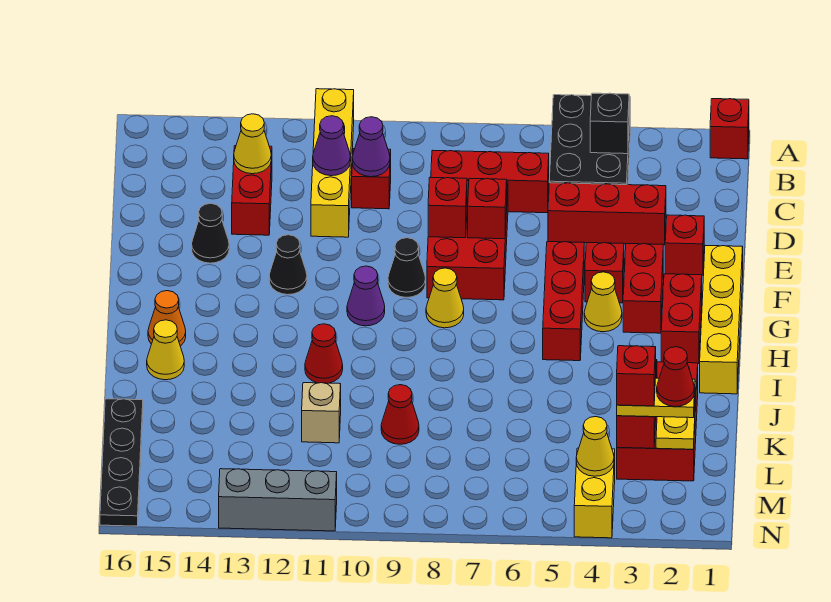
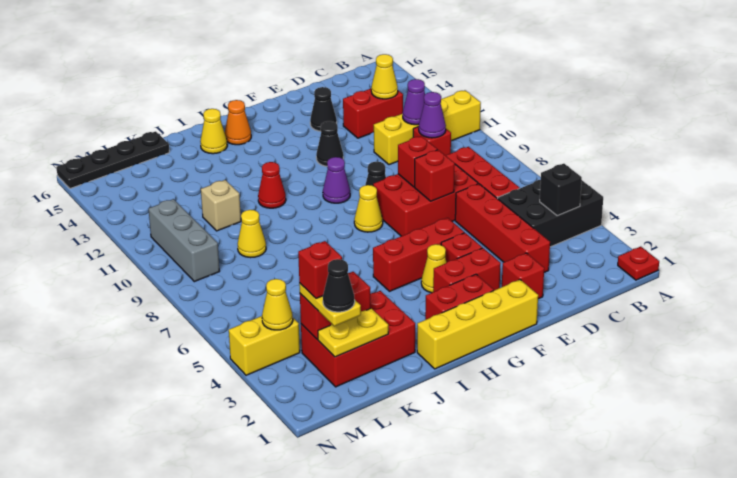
red brick A1 level 1 -> red plate A1 level 1
red brick D3:D5 level 1 -> red brick D3:D6 level 1
red cone K9 level 1 -> yellow cone K9 level 1
red cone L2 level 4 -> black cone L2 level 4
grey brick N11:N13 level 1 -> grey brick M9:M11 level 1

